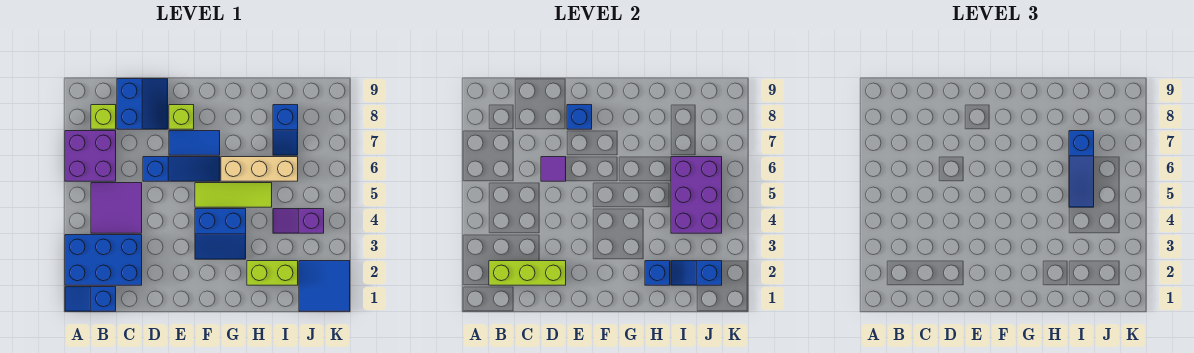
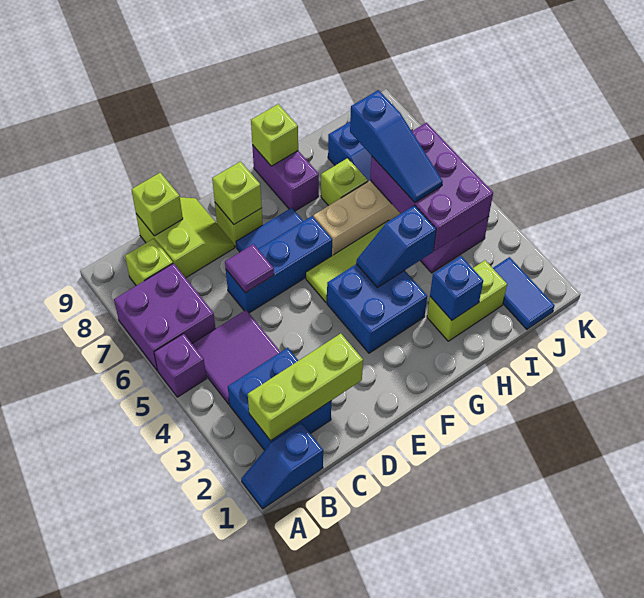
blue brick A2:C3 level 1 -> blue brick B2:C3 level 1
none -> purple brick A5 level 1
blue slope C8:D9 level 1 top C -> lime slope C8:D9 level 1 top C
none -> lime brick C9 level 2
blue slope D6:F6 level 1 top D -> blue brick D6:F6 level 1
blue brick E8 level 2 -> lime brick E8 level 2
blue slope F3:G4 level 1 top 4 -> blue brick F3:G4 level 1
none -> purple brick G8:G9 level 1
none -> lime brick G9 level 2
none -> lime brick H7 level 1
blue slope I2:J2 level 2 top J -> blue slope G4:H4 level 2 top H
blue tile J1:K2 level 1 -> blue tile J1:J2 level 1

